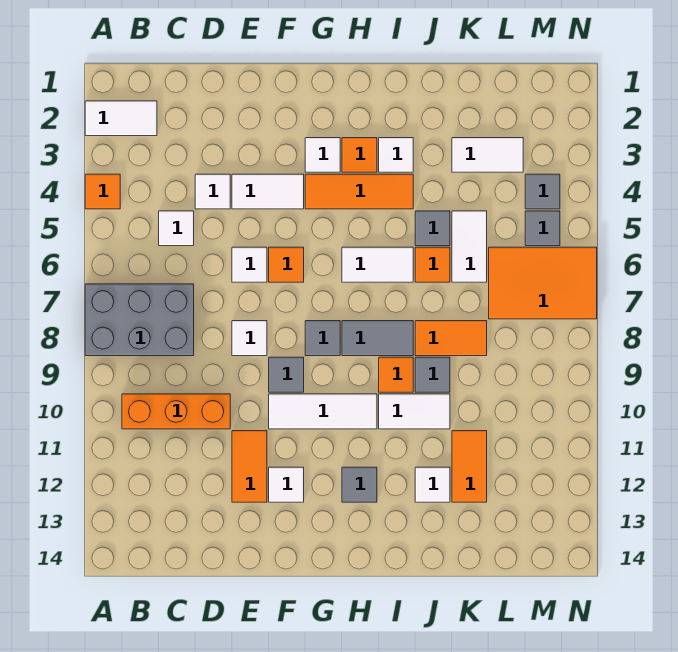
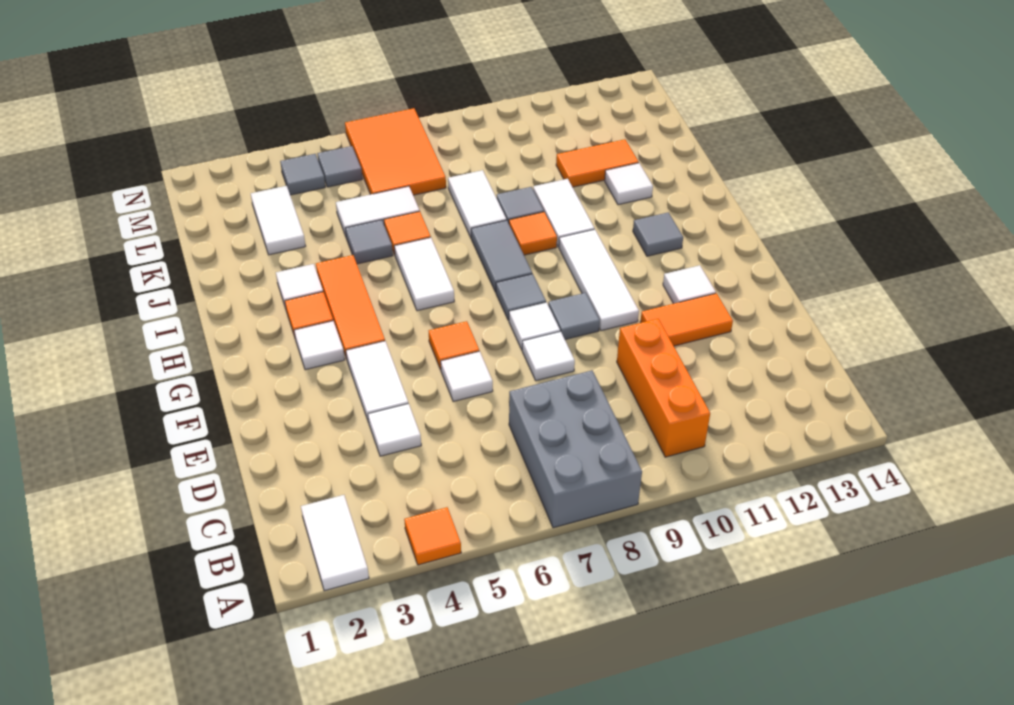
white tile C5 level 1 -> white tile F8 level 1
orange tile J8:K8 level 1 -> white tile J8:K8 level 1

